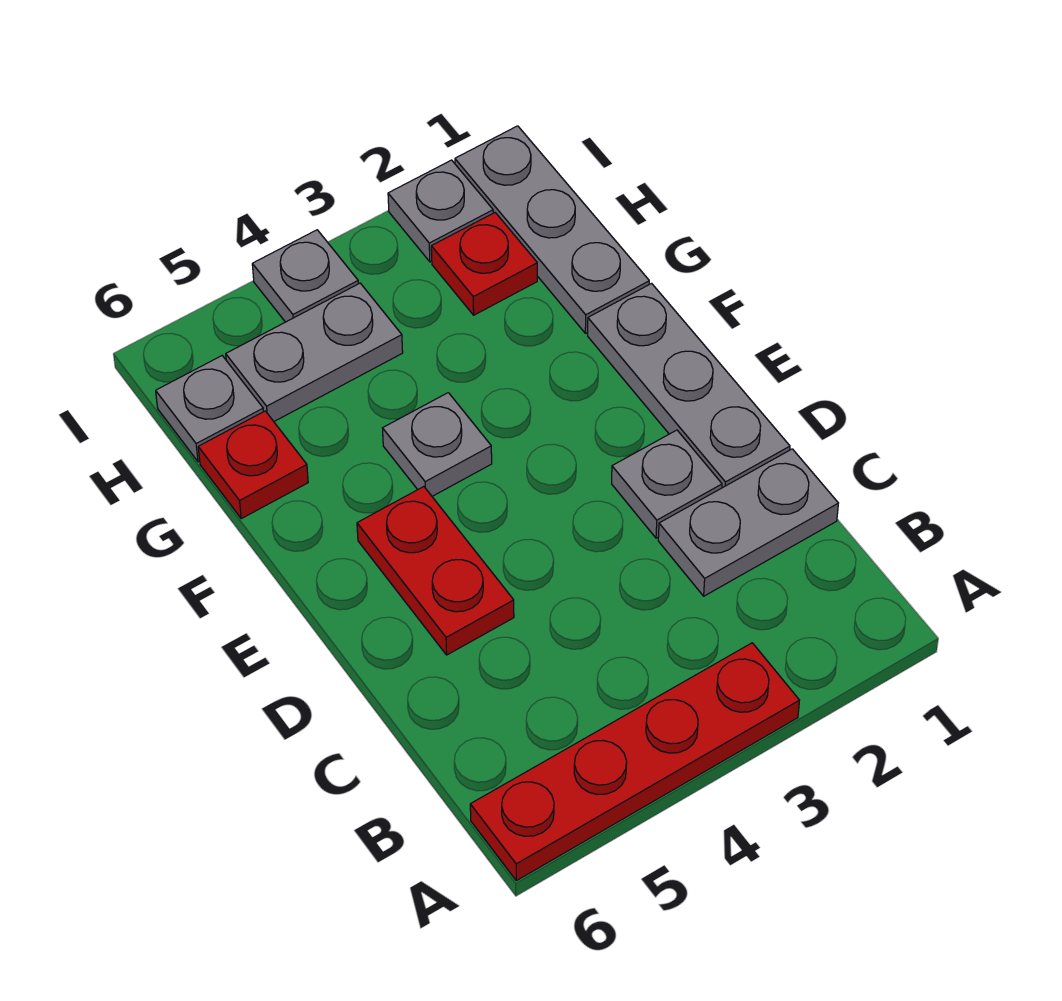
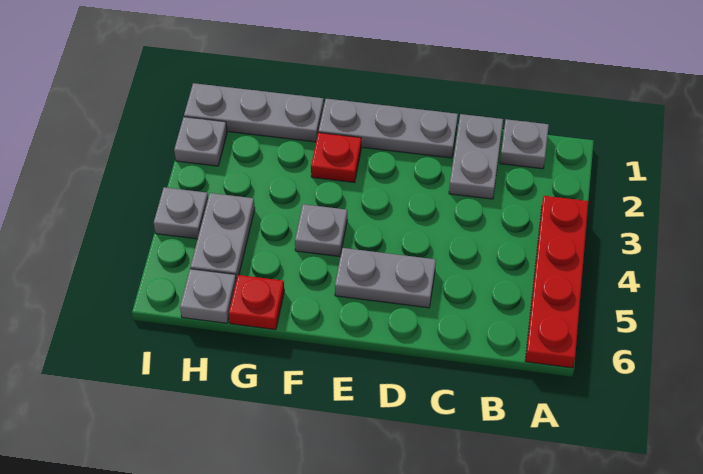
grey plate D2 level 1 -> grey plate B1 level 1
red plate D5:E5 level 1 -> grey plate D5:E5 level 1
red plate H2 level 1 -> red plate F2 level 1

